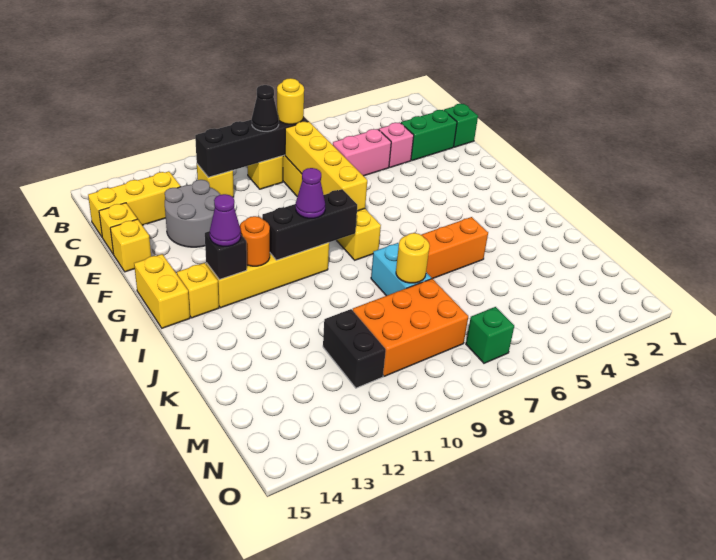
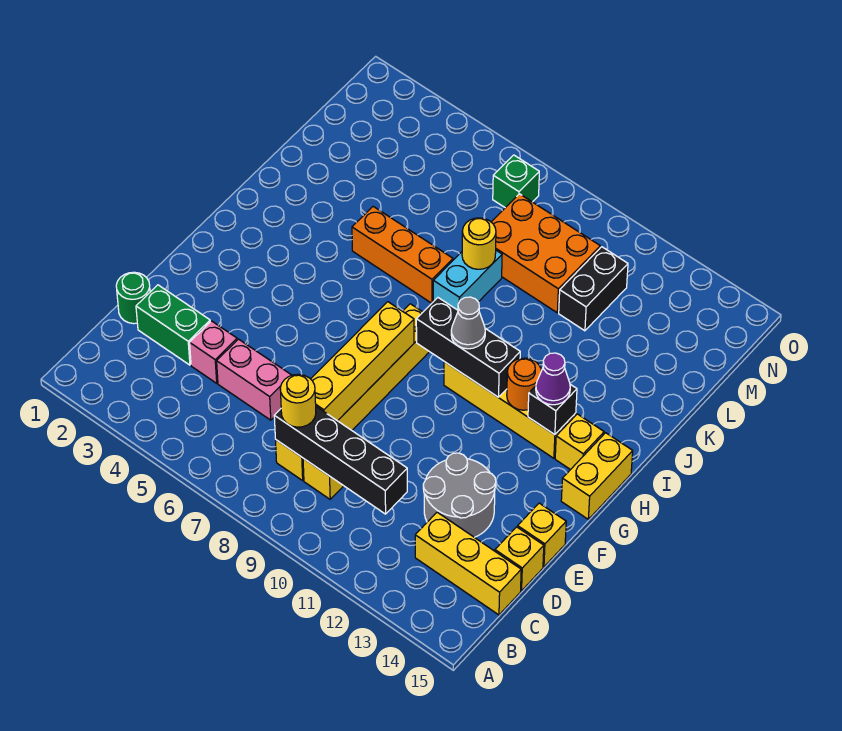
black cone C9 level 3 -> none
yellow brick C11 level 1 -> none
green brick D1 level 1 -> green round brick D1 level 1
purple cone H10 level 3 -> grey cone H10 level 3

